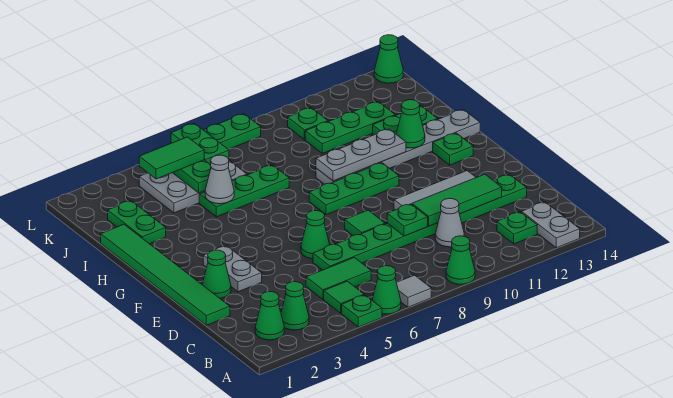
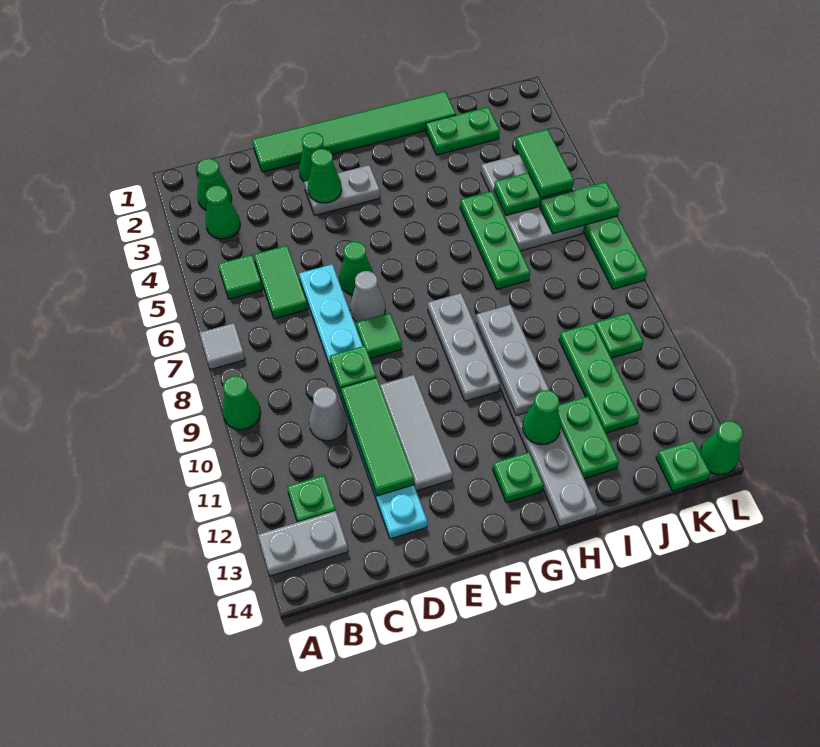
green plate A5 level 1 -> green plate K14 level 1
green cone A6 level 1 -> green cone E3 level 2
green plate D6:D13 level 1 -> cyan plate D6:D13 level 1
green plate G8:G10 level 1 -> grey plate G8:G10 level 1
grey cone I5 level 2 -> grey cone E7 level 1

